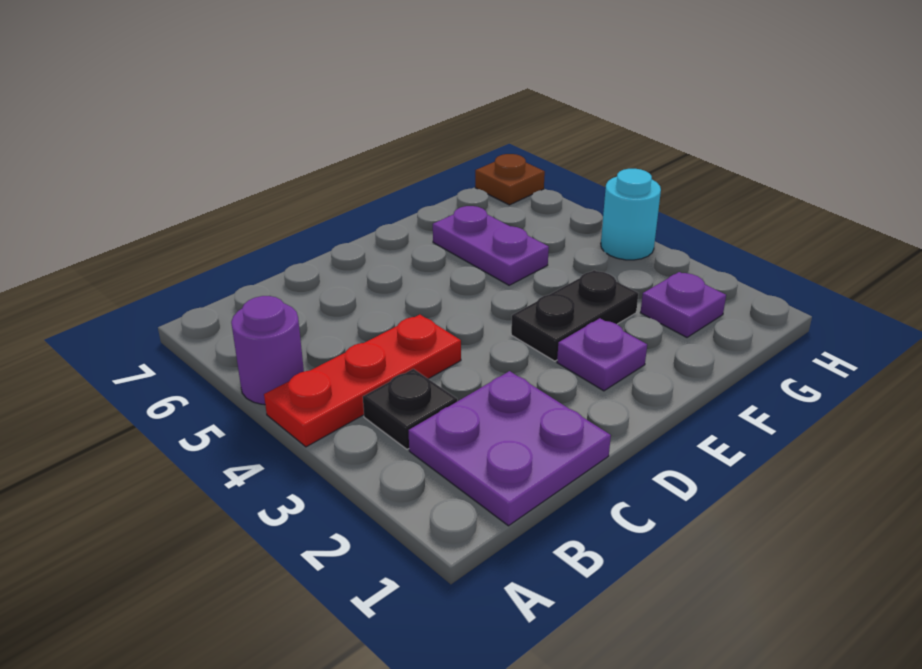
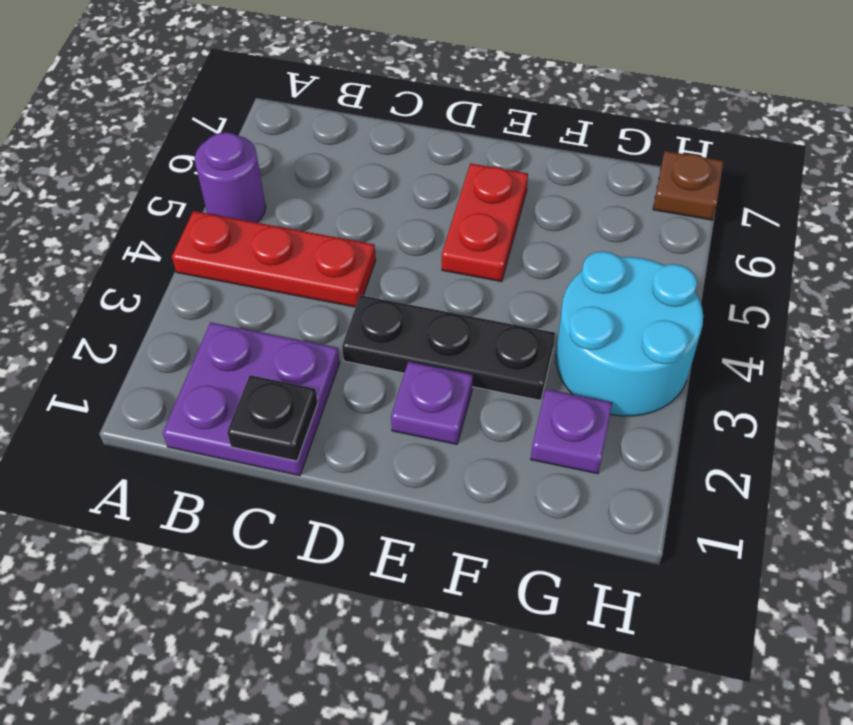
black plate B3 level 1 -> black plate C1 level 2
black plate E3:F3 level 1 -> black plate D3:F3 level 1
none -> red plate E5:E6 level 1
purple plate F5:F6 level 1 -> none
cyan round brick H4 level 1 -> cyan round brick G3:H4 level 1

